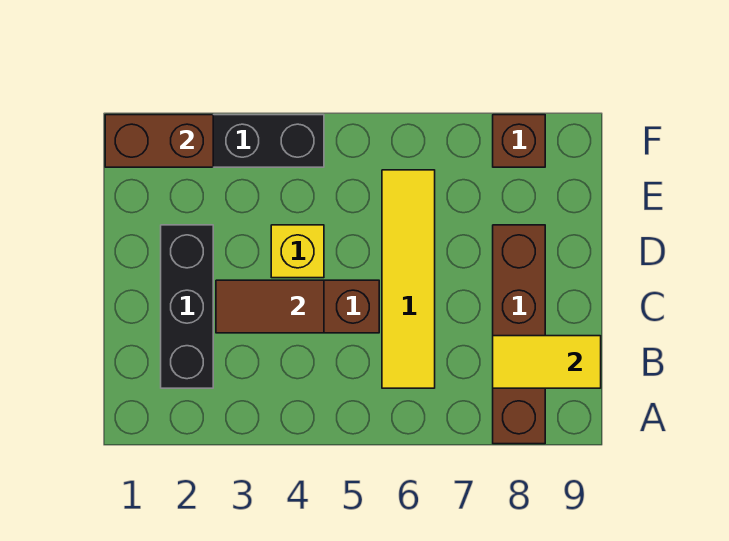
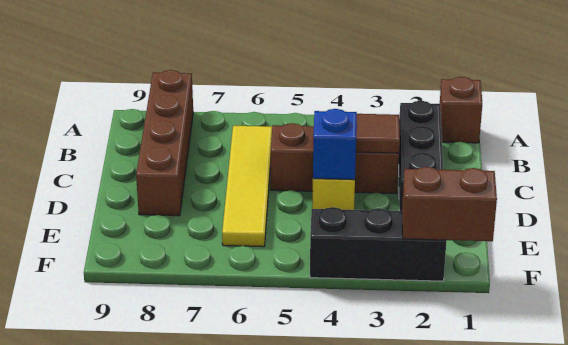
yellow tile B8:B9 level 2 -> none
none -> blue brick D4 level 2
brown brick F8 level 1 -> brown brick A1 level 1

